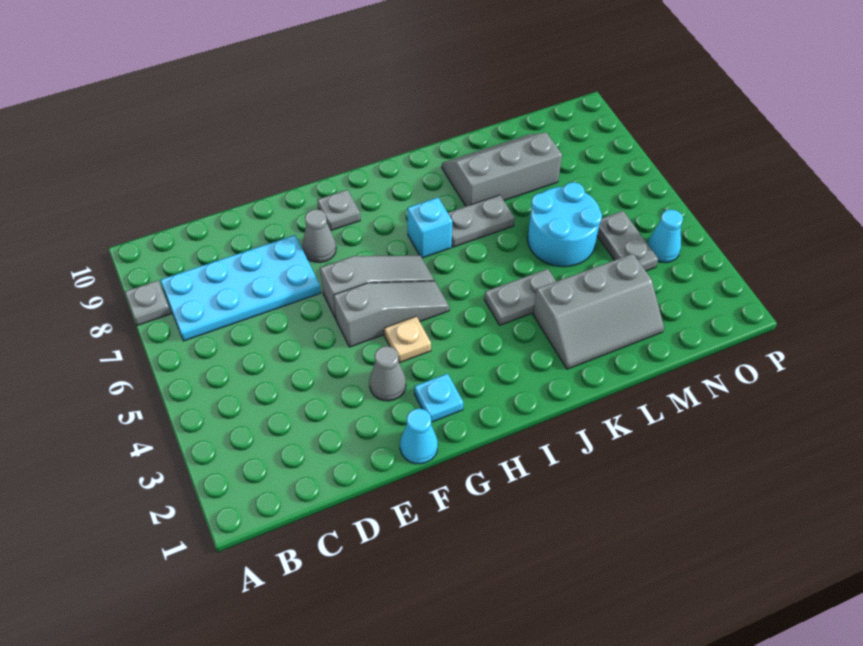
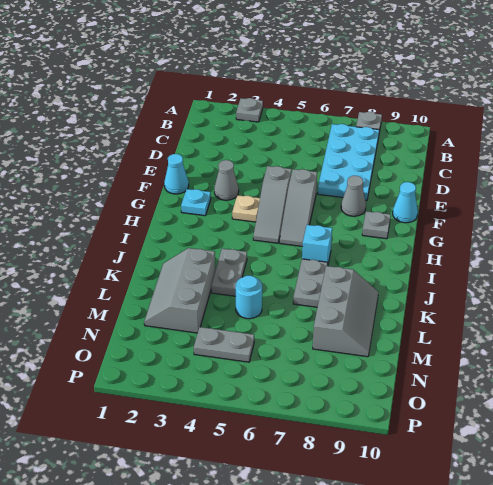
none -> grey plate A3 level 1
cyan round brick L5:M6 level 1 -> cyan round brick L5 level 1
cyan cone O4 level 1 -> cyan cone F10 level 1

